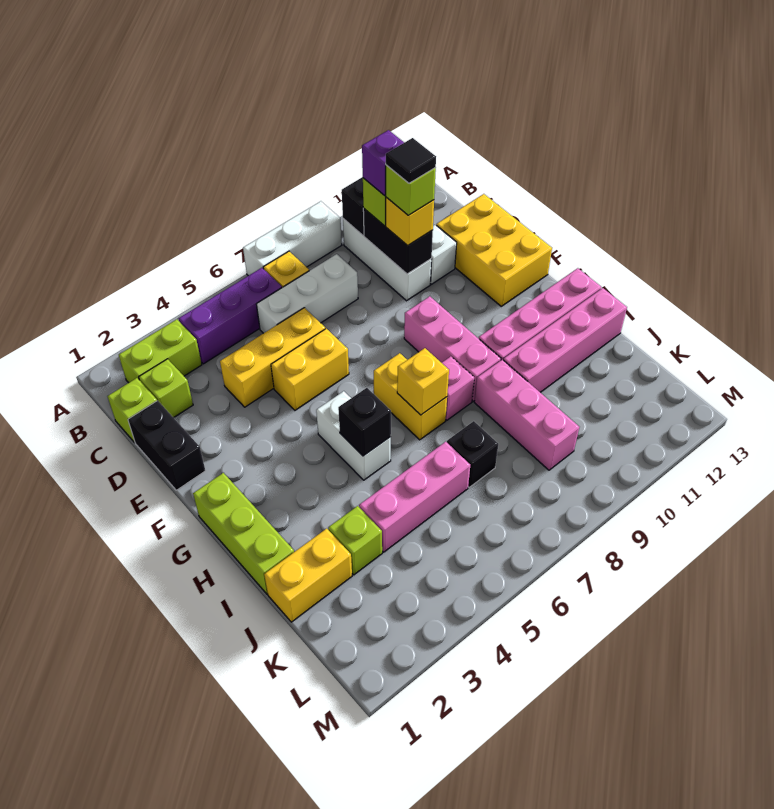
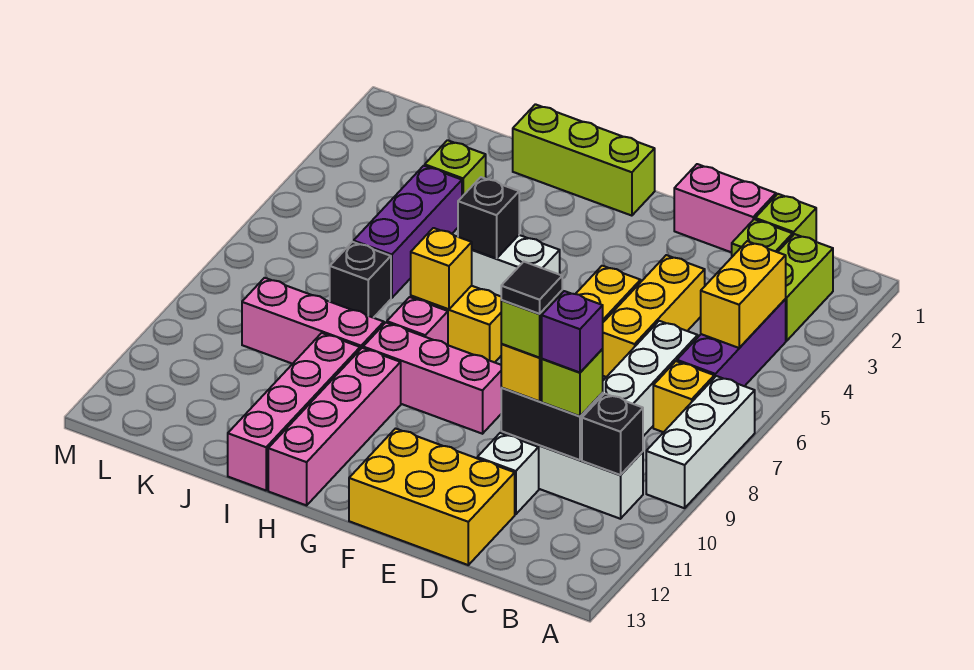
black brick D1:E1 level 1 -> pink brick D1:E1 level 1
yellow brick J1:J2 level 1 -> yellow brick B4:B5 level 2
pink brick J4:J6 level 1 -> purple brick J4:J6 level 1

